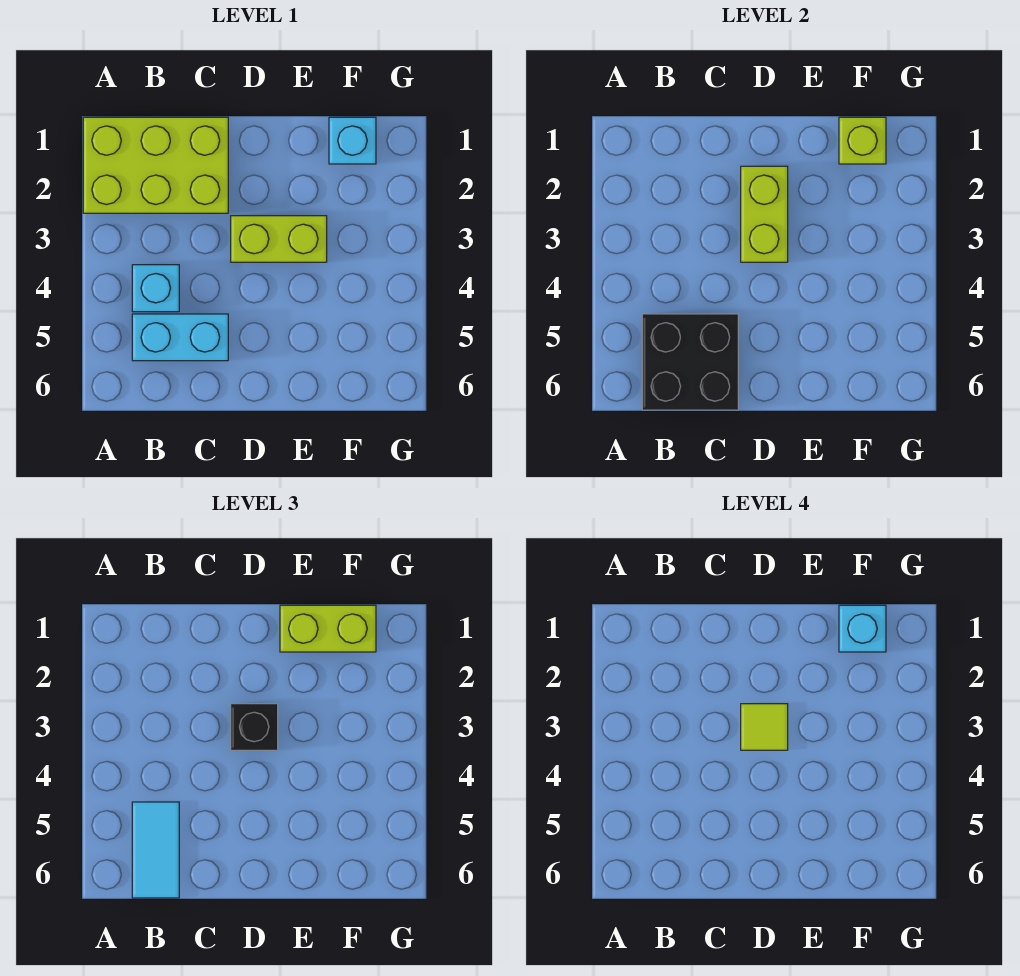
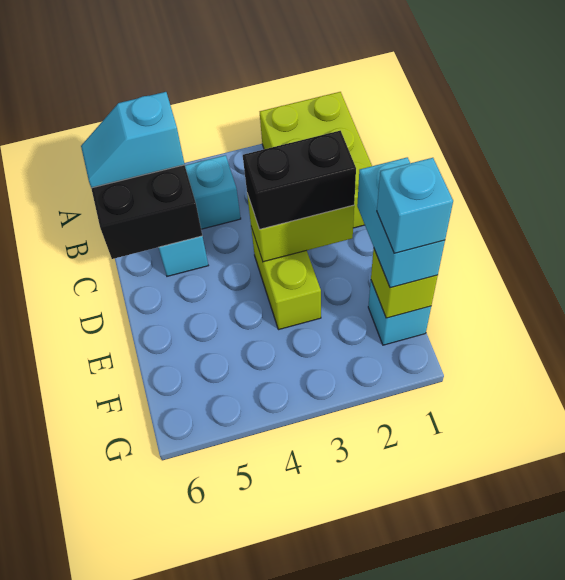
cyan tile B5:B6 level 3 -> cyan slope B5:B6 level 3 top 5
black brick D3 level 3 -> black brick D2:D3 level 3
lime tile D3 level 4 -> none
lime brick E1:F1 level 3 -> cyan brick E1:F1 level 3

